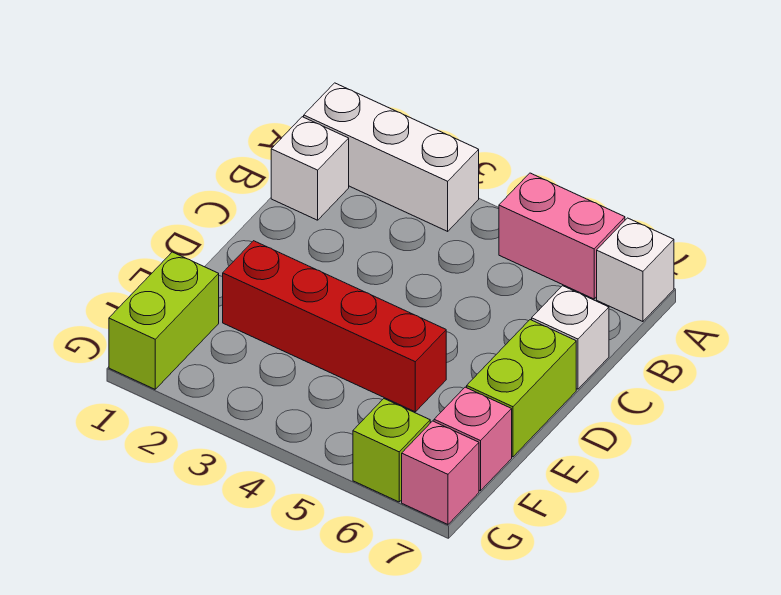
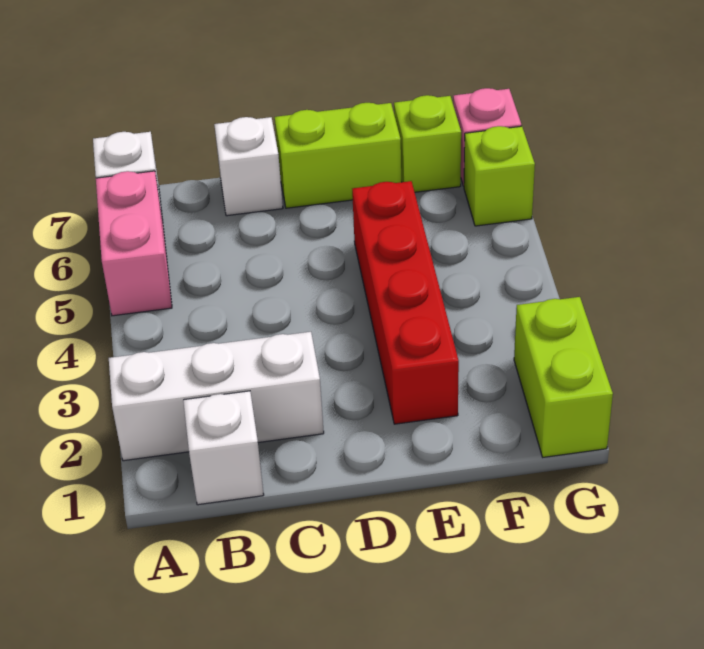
white brick A1:A3 level 1 -> white brick A2:C2 level 1
lime brick F1:G1 level 1 -> lime brick G1:G2 level 1
pink brick F7 level 1 -> lime brick F7 level 1

